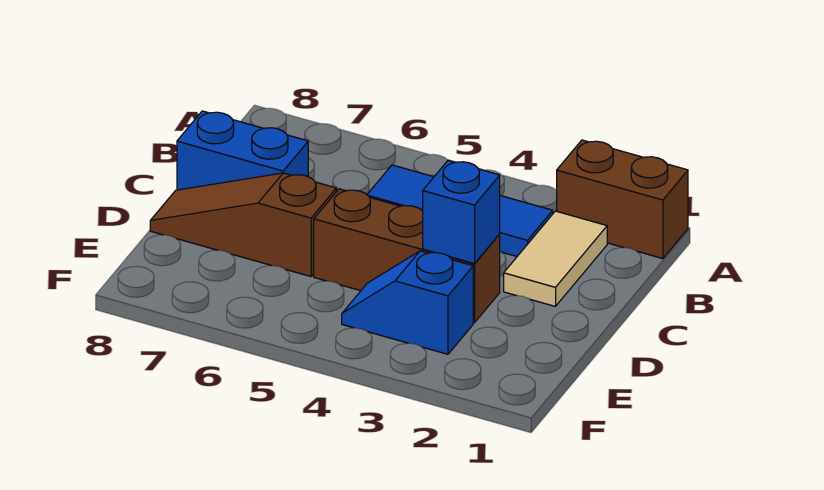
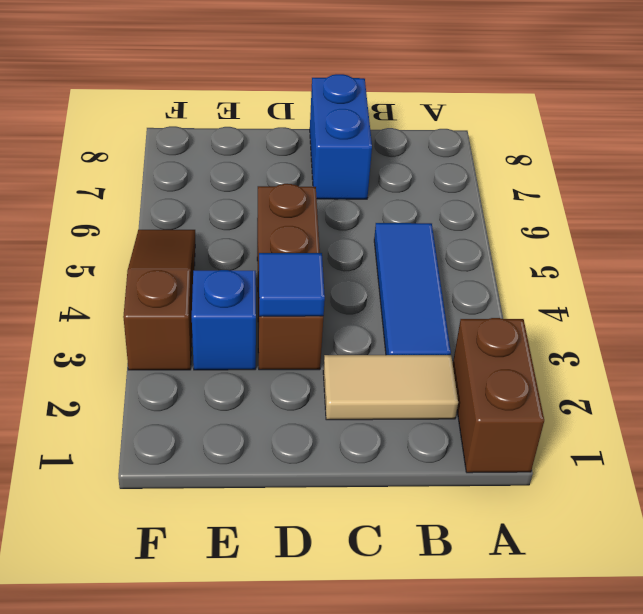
blue brick D3 level 2 -> blue tile D3 level 2
brown slope D6:D8 level 1 top 6 -> brown slope F3:F5 level 1 top 3

